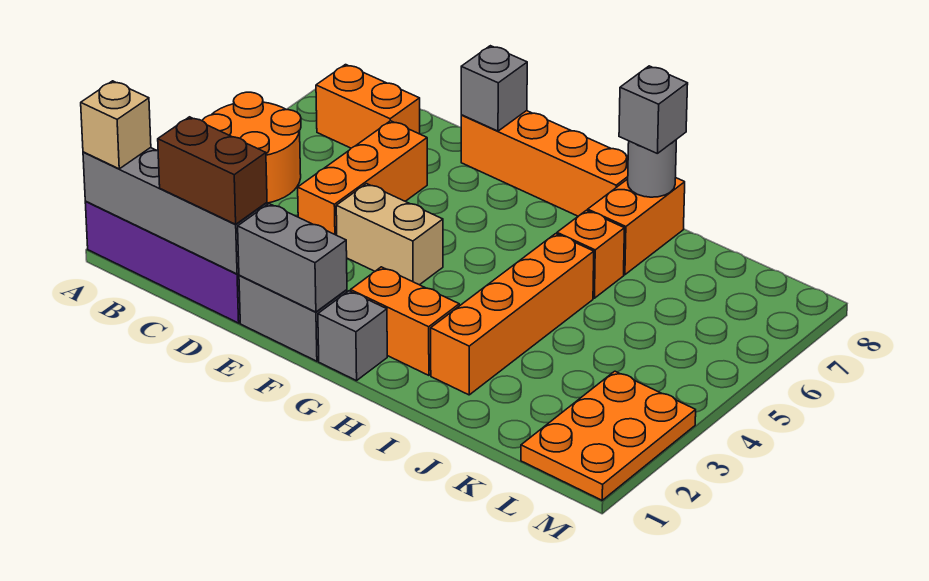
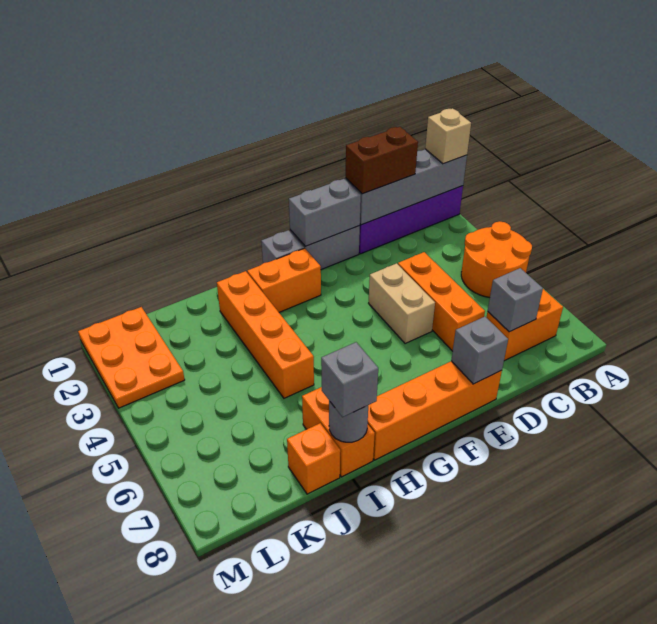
none -> grey brick C7 level 2
tan brick E4:F4 level 1 -> tan brick E4:E5 level 1
orange brick I6 level 1 -> orange brick J8 level 1

